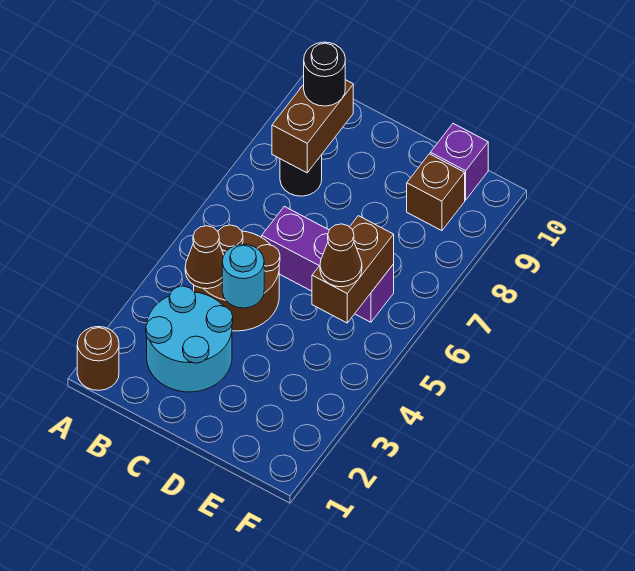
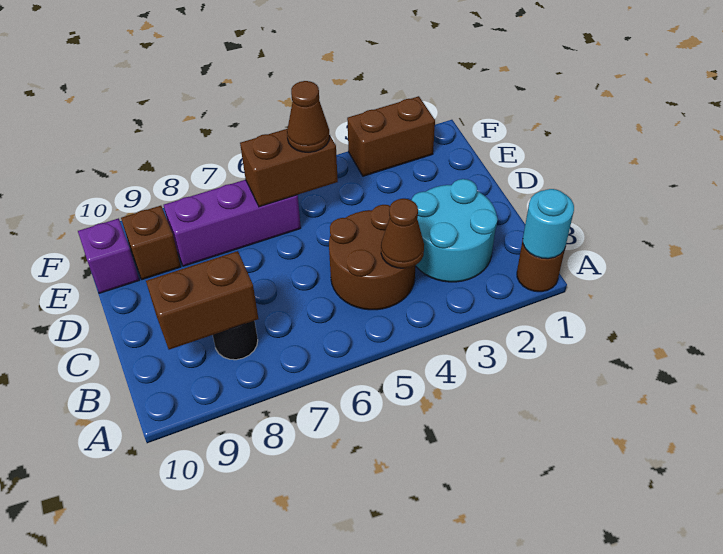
black round brick B9 level 3 -> none
cyan round brick C4 level 2 -> cyan round brick A1 level 2
purple brick C6:E6 level 1 -> purple brick E6:E8 level 1
none -> brown brick F2:F3 level 1

